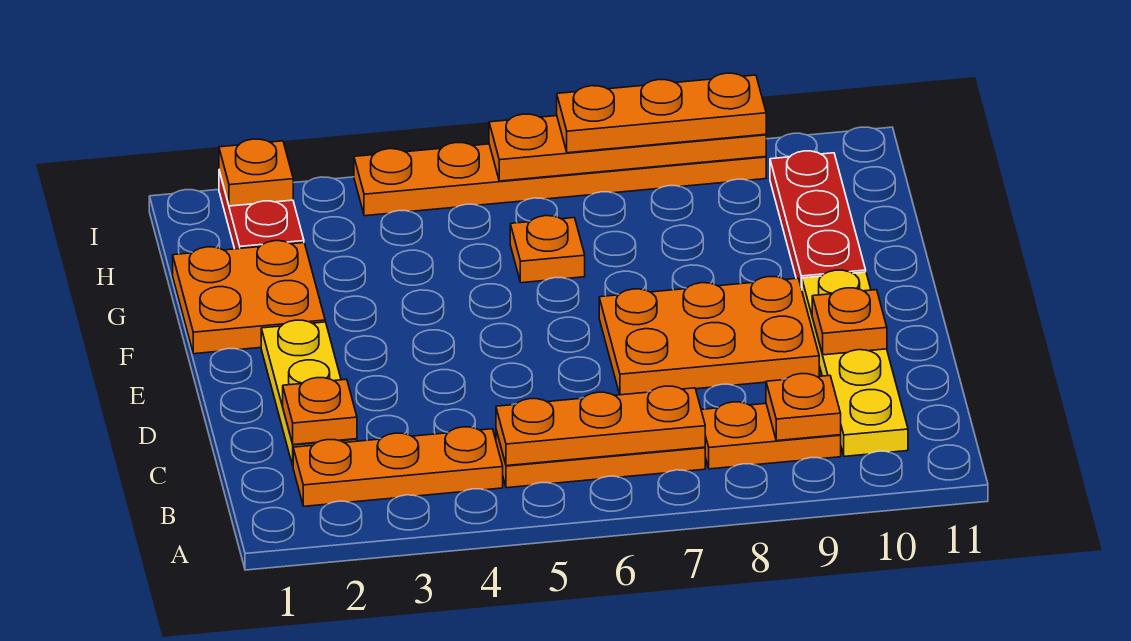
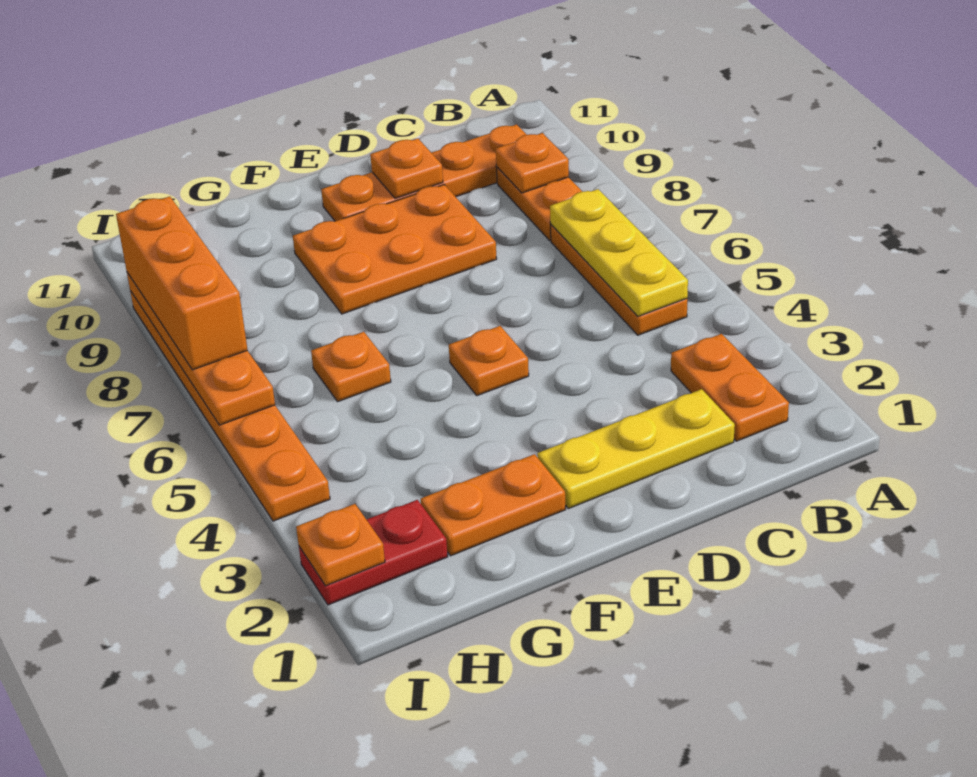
orange plate B2:B4 level 1 -> orange plate B2:B3 level 1
orange plate B5:B7 level 2 -> yellow plate B5:B7 level 2
yellow plate B10:E10 level 1 -> orange plate B10:E10 level 1
orange plate C2 level 2 -> orange plate E5 level 1
orange plate D7:E9 level 1 -> orange plate D8:F9 level 1
orange plate F1:G2 level 1 -> orange plate F2:G2 level 1
red plate F10:H10 level 1 -> none
orange plate I7:I9 level 3 -> orange brick I7:I9 level 3

